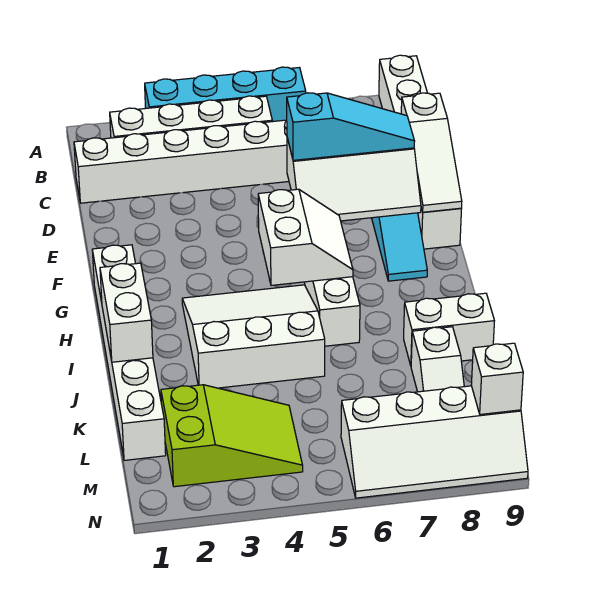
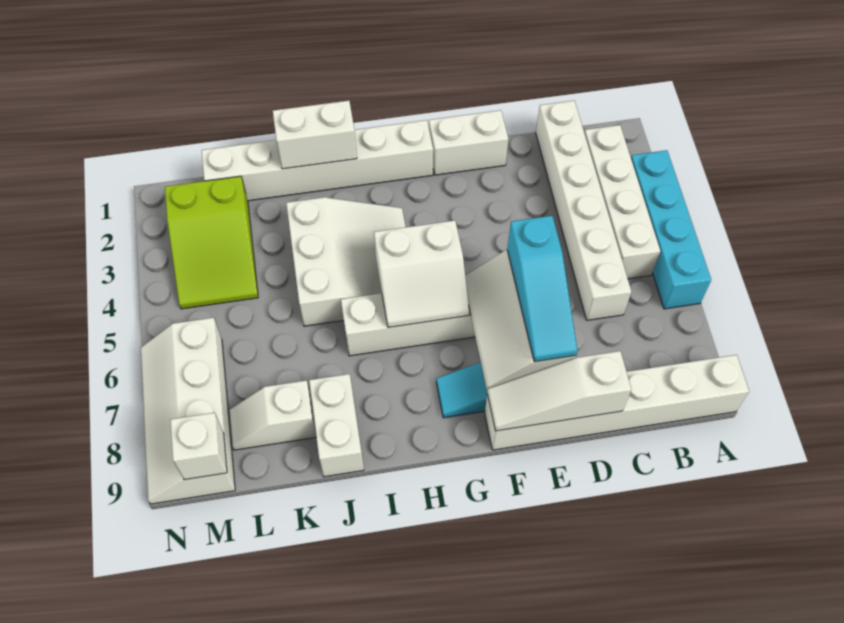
none -> white brick E1:F1 level 1

